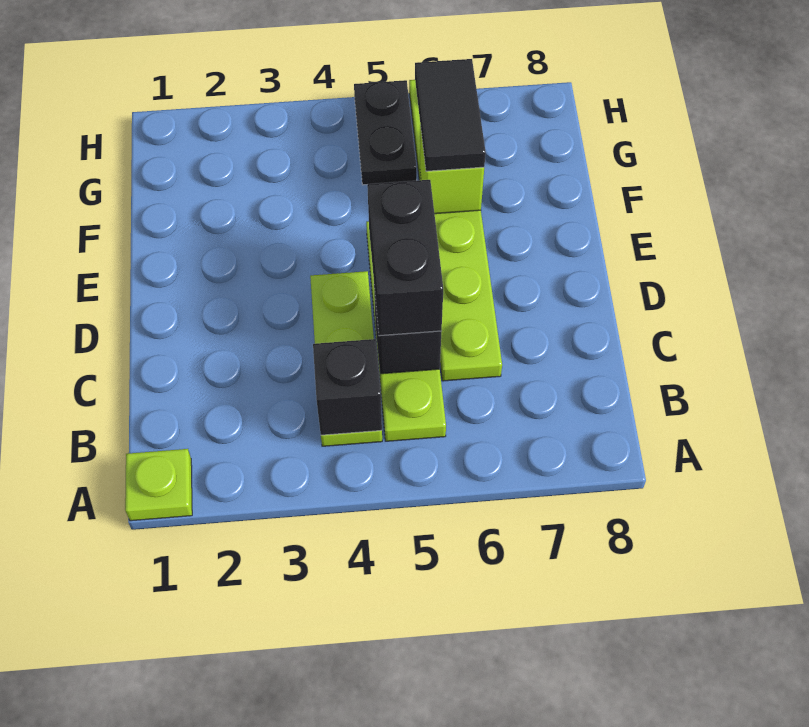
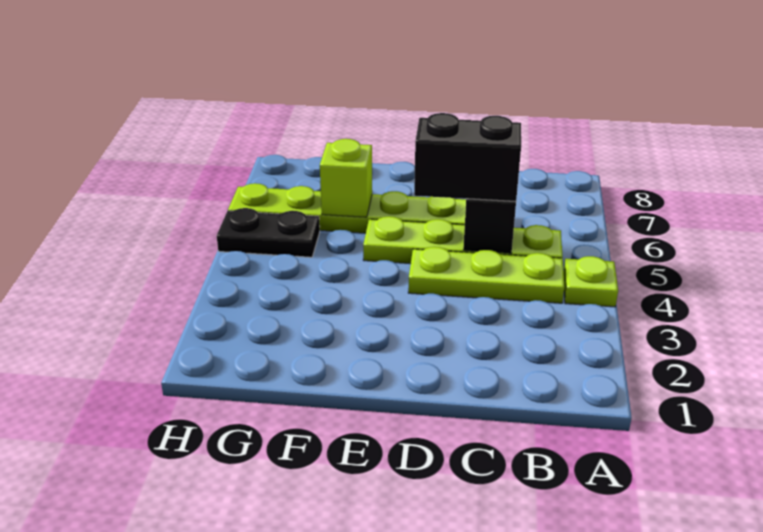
lime plate A1 level 1 -> lime plate A4 level 1
black brick B4 level 2 -> none
black tile F6:G6 level 3 -> none

